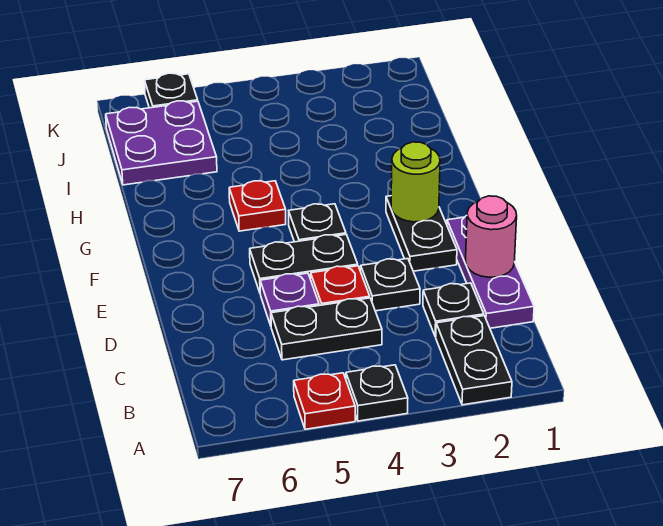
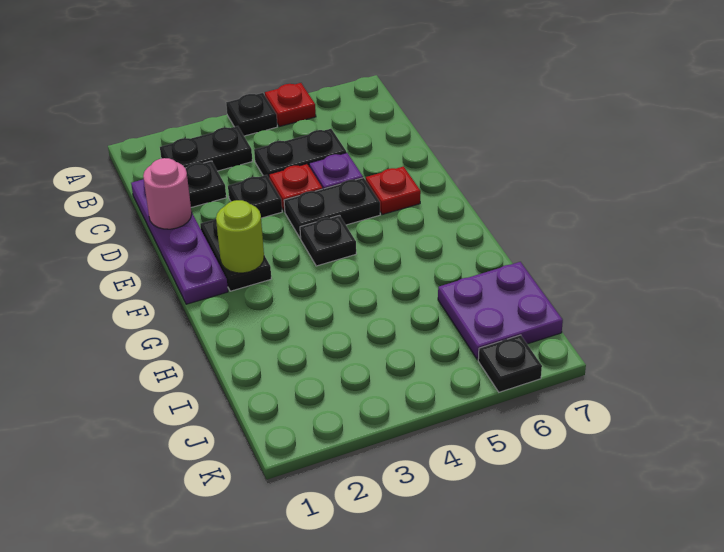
black plate A2:B2 level 1 -> black plate B2:B3 level 1
purple plate C1:E1 level 1 -> purple plate C1:F1 level 1
red plate G5 level 1 -> red plate E6 level 1

